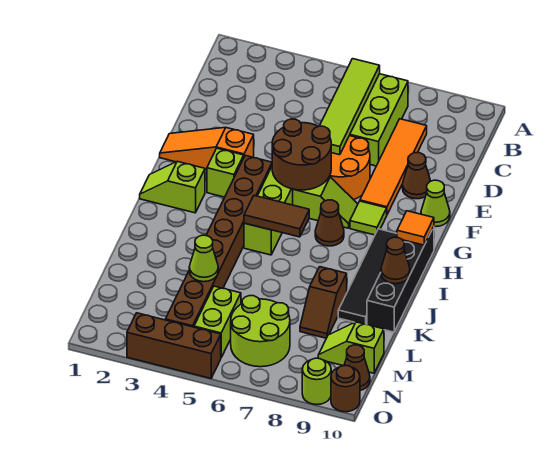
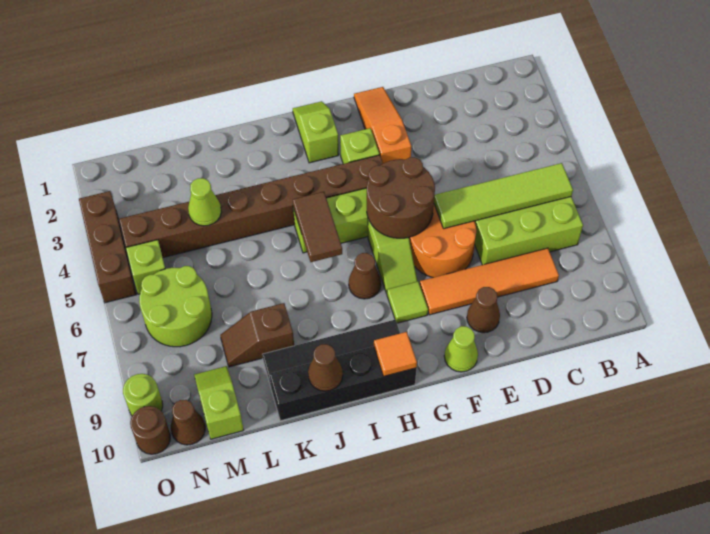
lime brick M5:N5 level 1 -> lime brick N5 level 1

